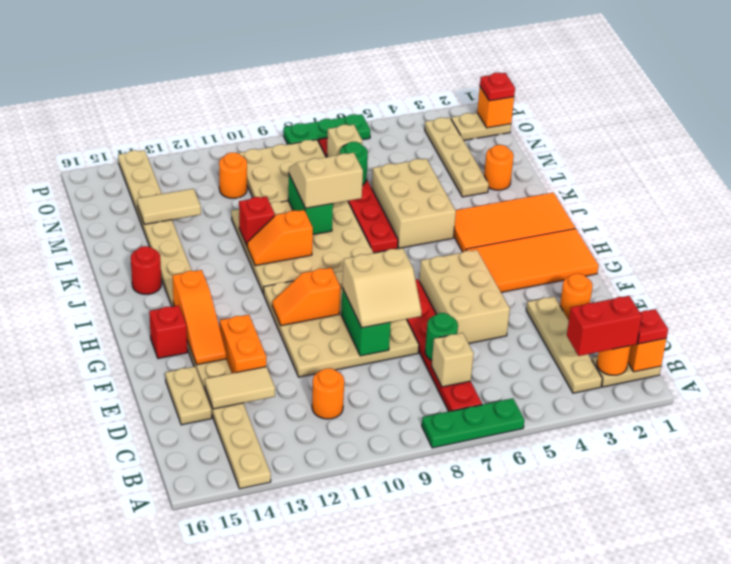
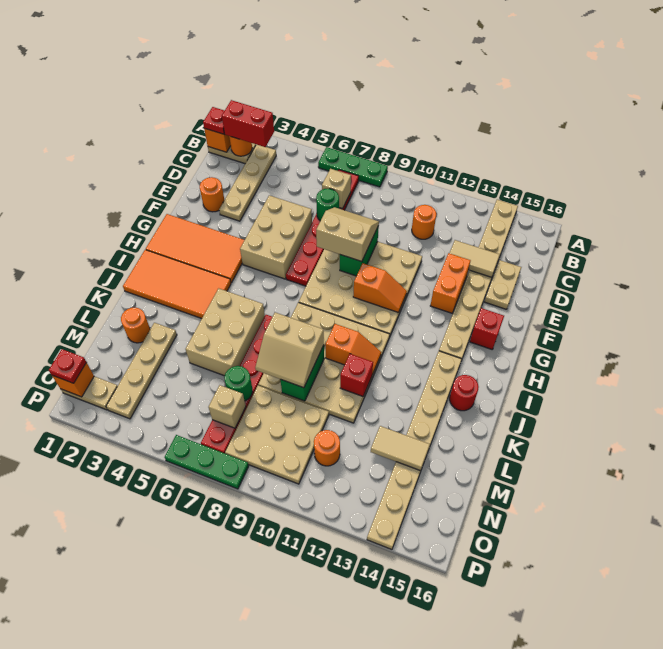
orange slope F14:H14 level 2 top H -> none

